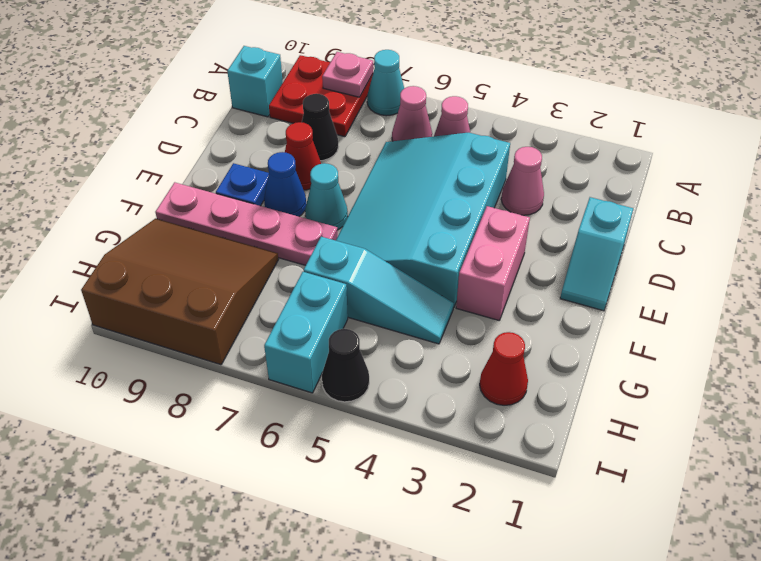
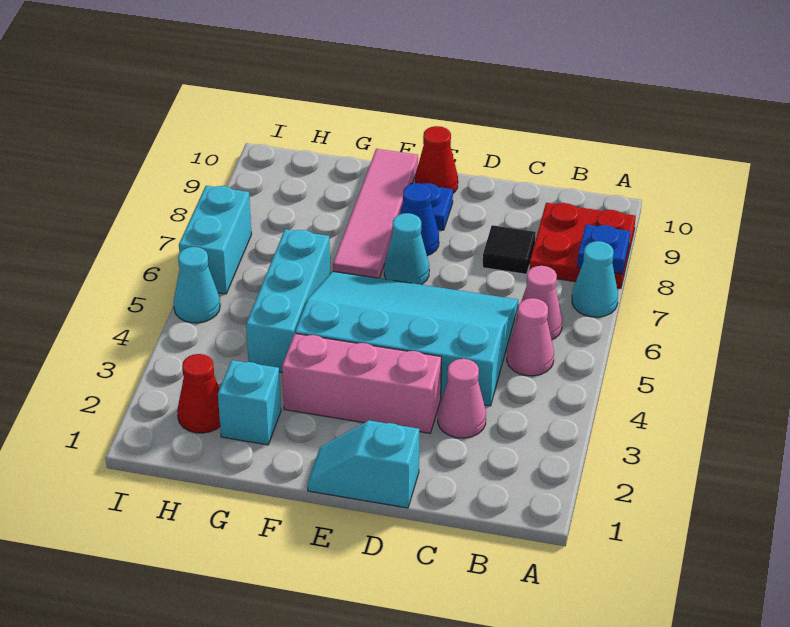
pink plate A8 level 2 -> blue plate A8 level 2
cyan brick B10 level 1 -> cyan brick G2 level 1
black cone C8 level 1 -> black tile C8 level 1
red cone D8 level 1 -> red cone E10 level 1
pink brick E3:F3 level 1 -> pink brick D3:F3 level 1
pink plate F7:F10 level 1 -> pink tile F7:F10 level 1
cyan slope G4:G6 level 1 top 6 -> cyan brick G4:G6 level 1
brown slope G8:I10 level 1 top I -> none
cyan brick H6:I6 level 1 -> cyan brick I6:I7 level 1
black cone I5 level 1 -> cyan cone I5 level 1

